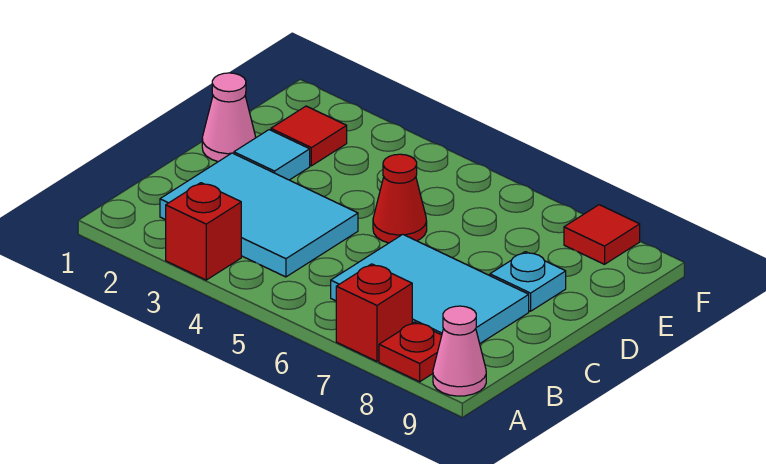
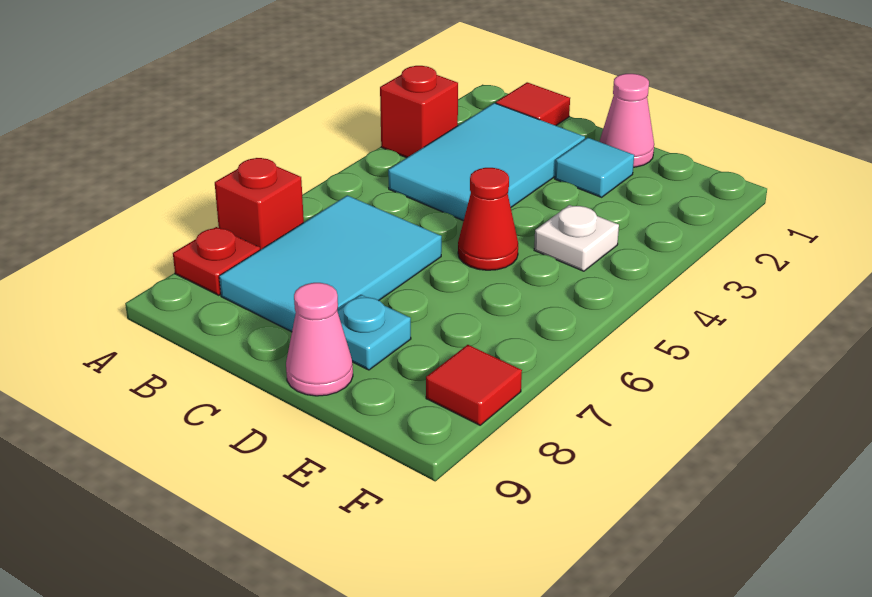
pink cone A9 level 1 -> pink cone D9 level 1
red tile E2 level 1 -> red tile B1 level 1
none -> white plate E4 level 1

